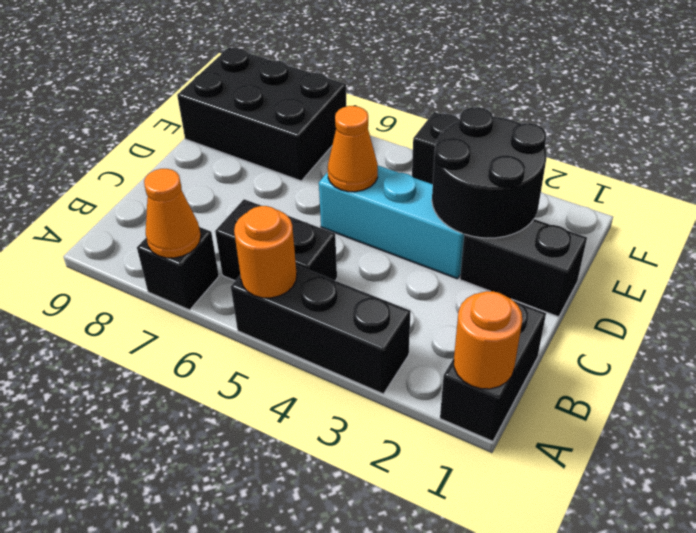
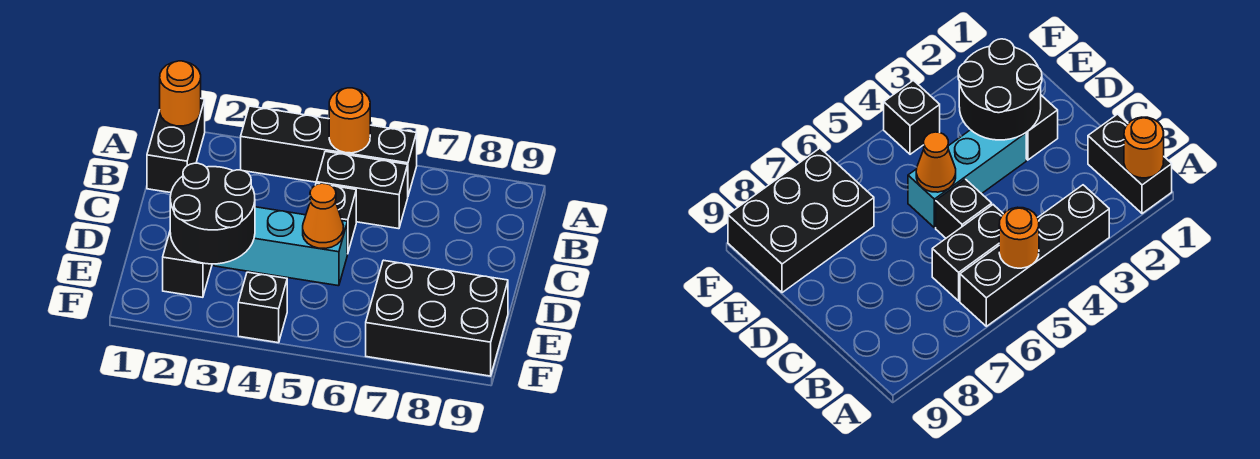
black brick A3:A5 level 1 -> black brick A3:A6 level 1
black brick A7 level 1 -> black brick C5 level 1
orange cone A7 level 2 -> none
black brick D1:D2 level 1 -> black brick D2:E2 level 1

